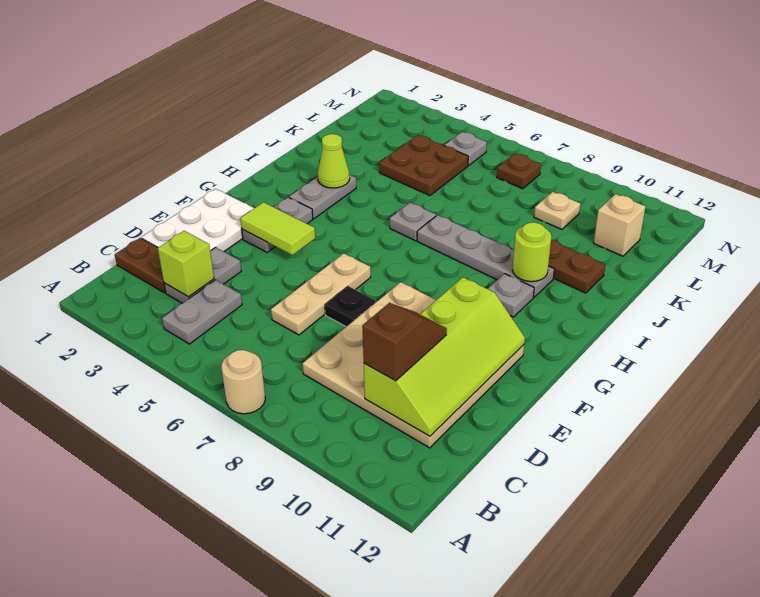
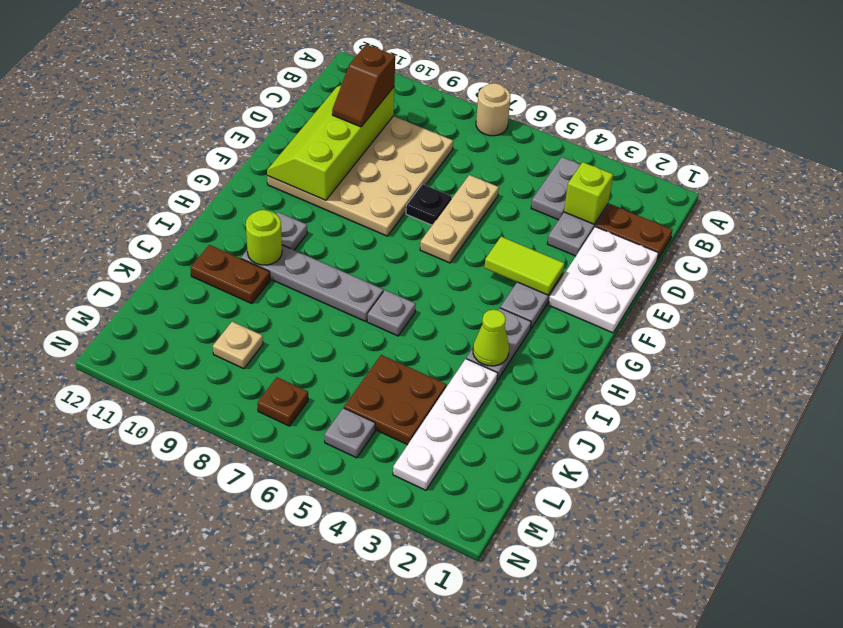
none -> white plate J3:M3 level 1
tan brick L11 level 1 -> none

